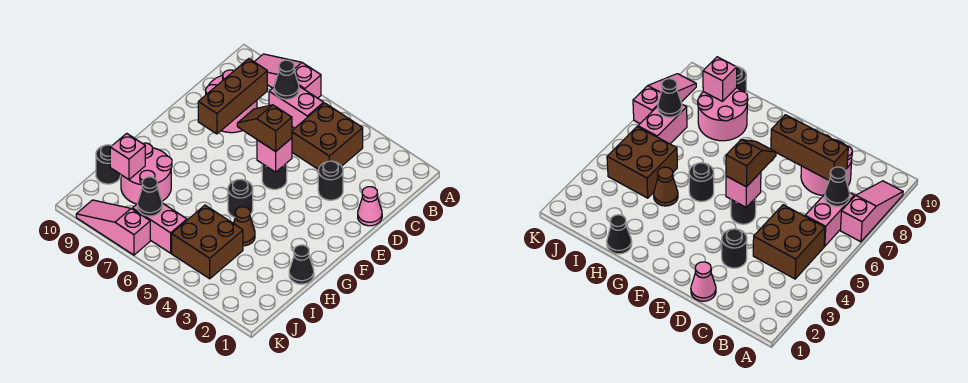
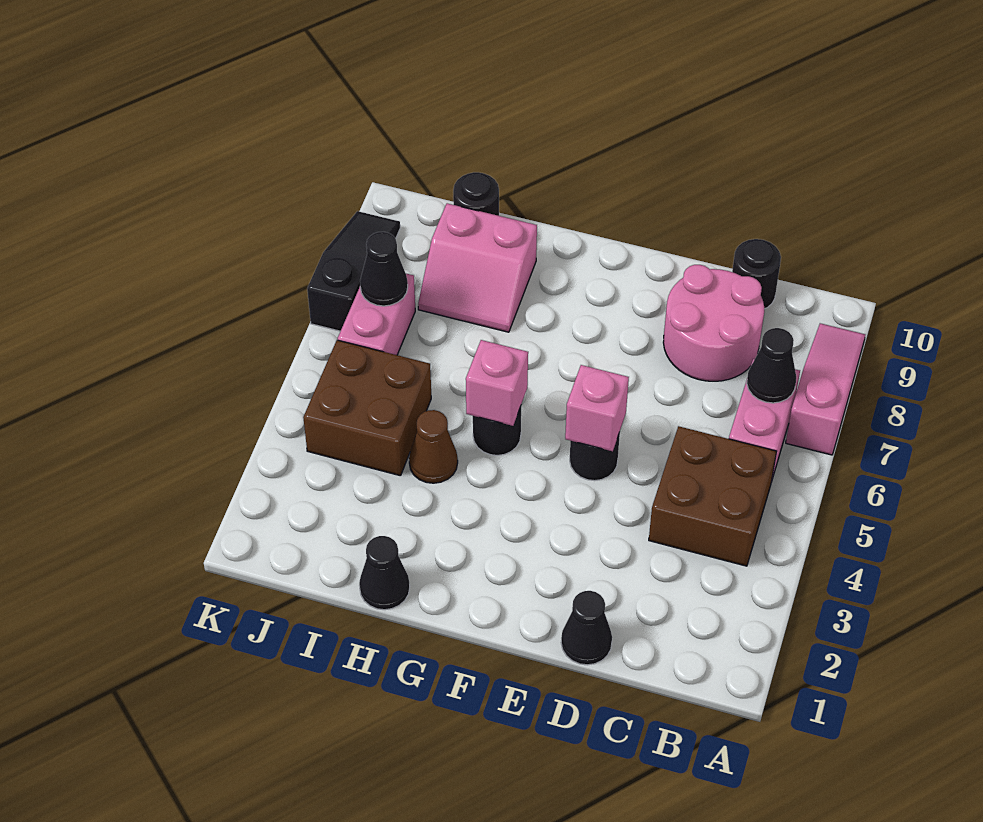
brown brick C8:E8 level 2 -> none
pink cone D1 level 1 -> black cone D1 level 1
black round brick D3 level 1 -> black round brick C10 level 1
brown slope E5:E6 level 3 top 5 -> none
pink round brick H8:I9 level 1 -> pink slope H8:I9 level 1 top 9
pink brick I9 level 2 -> pink brick G5 level 2
pink slope K7:K9 level 1 top 7 -> black slope K7:K9 level 1 top 7

